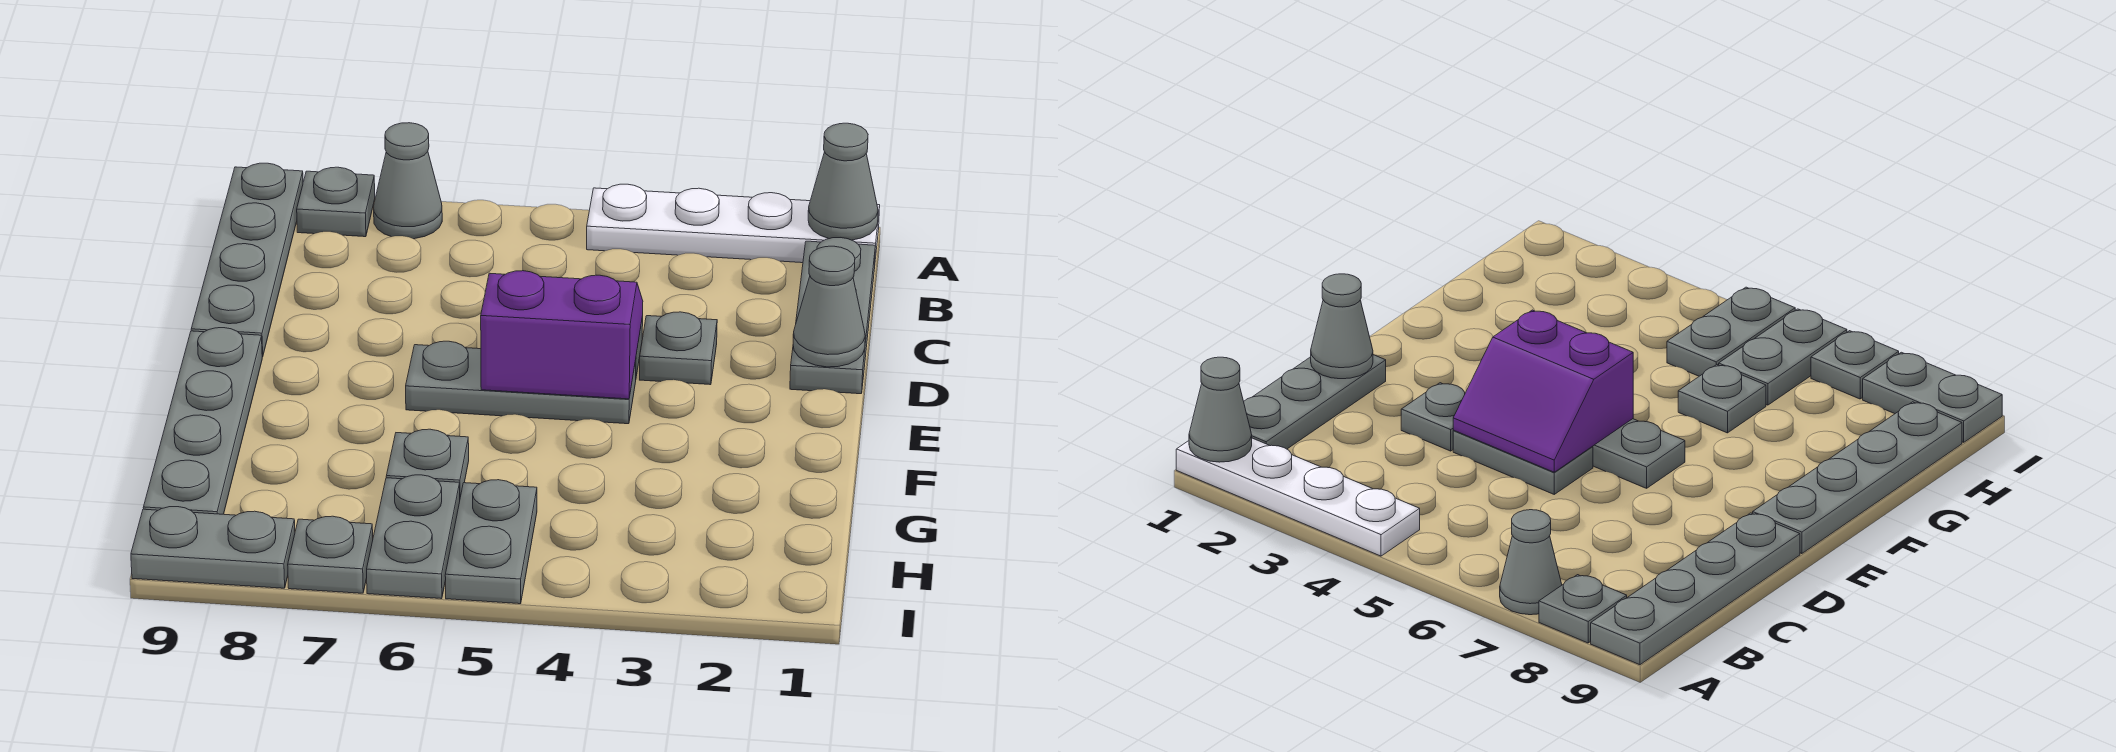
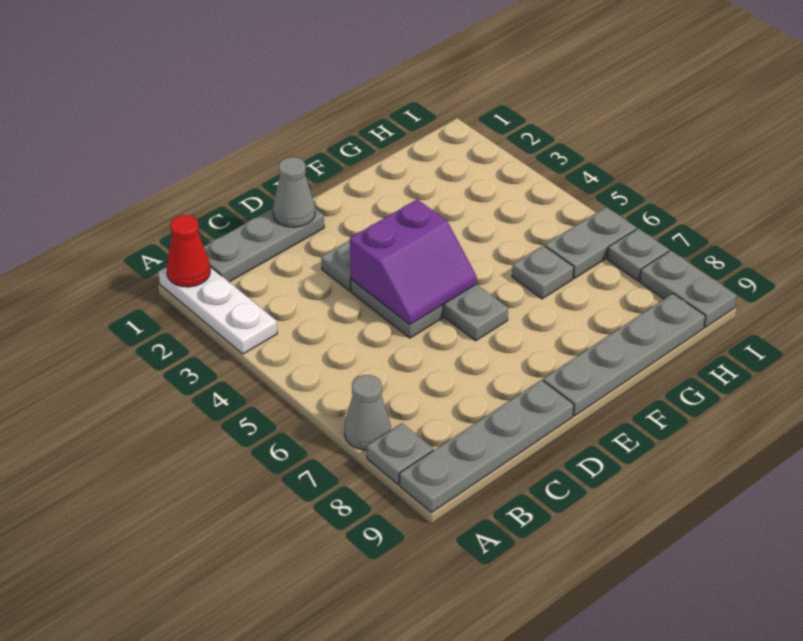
white plate A1:A4 level 1 -> white plate A1:A3 level 1
grey cone A1 level 2 -> red cone A1 level 2
purple slope D4:E5 level 2 top E -> purple slope D4:E5 level 2 top 4
grey plate H5:I5 level 1 -> none

